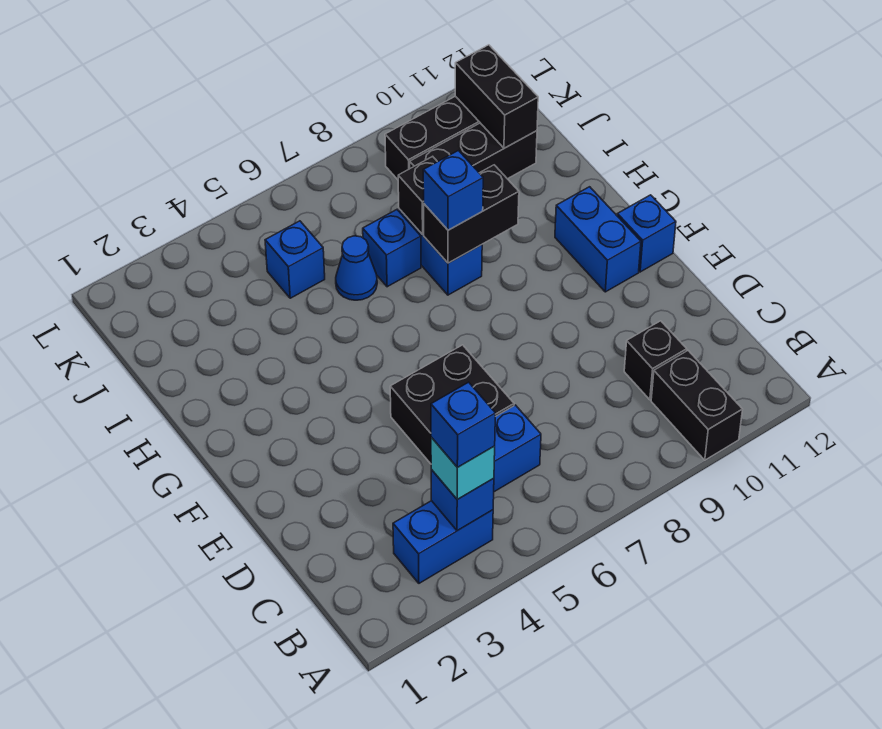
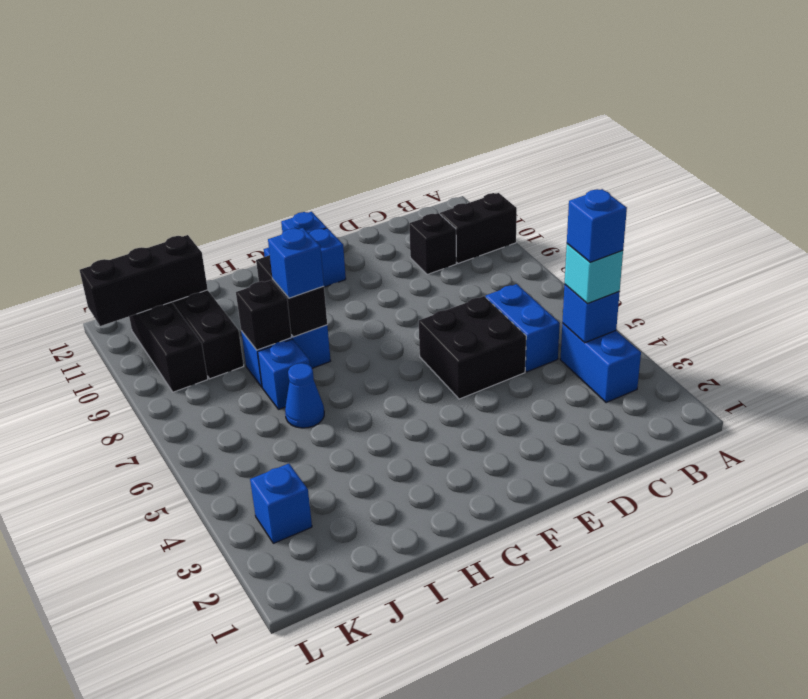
blue brick J5 level 1 -> blue brick K3 level 1
black brick J11:K11 level 2 -> black brick J11:L11 level 2

